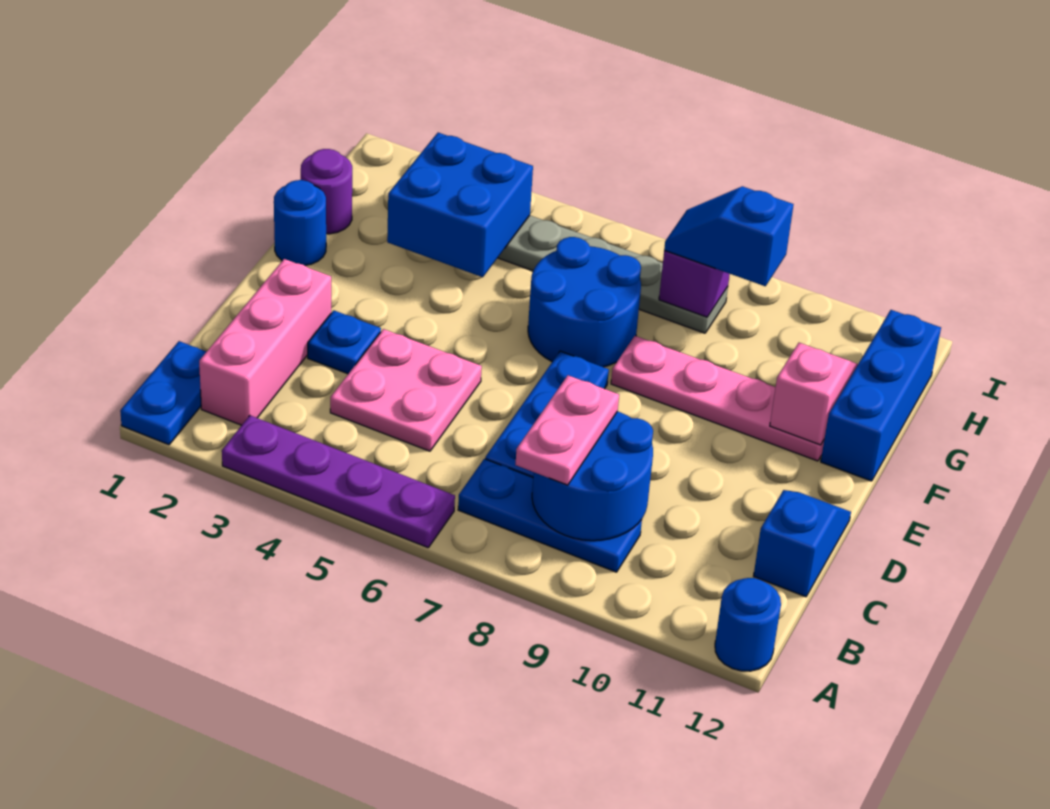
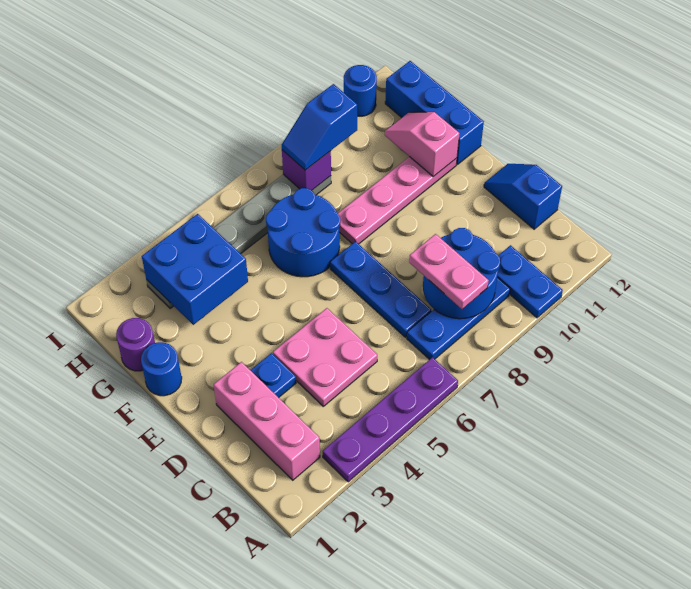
blue plate A1:B1 level 1 -> blue plate A10:B10 level 1
blue round brick A12 level 1 -> blue round brick I11 level 1

